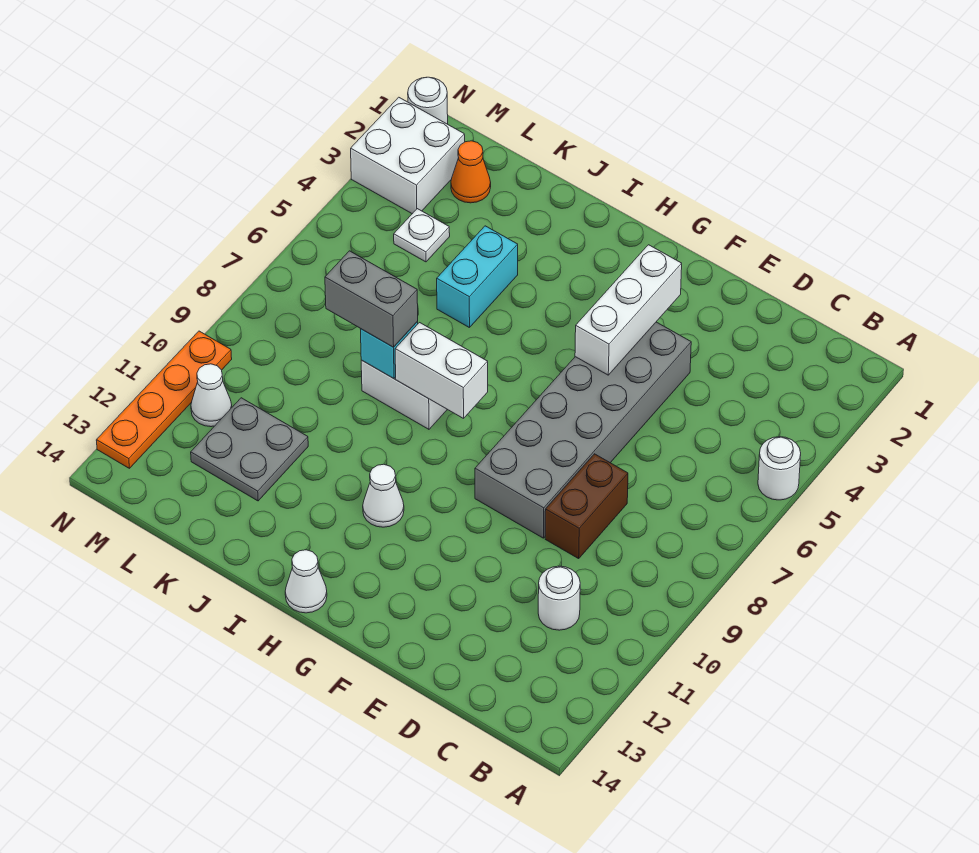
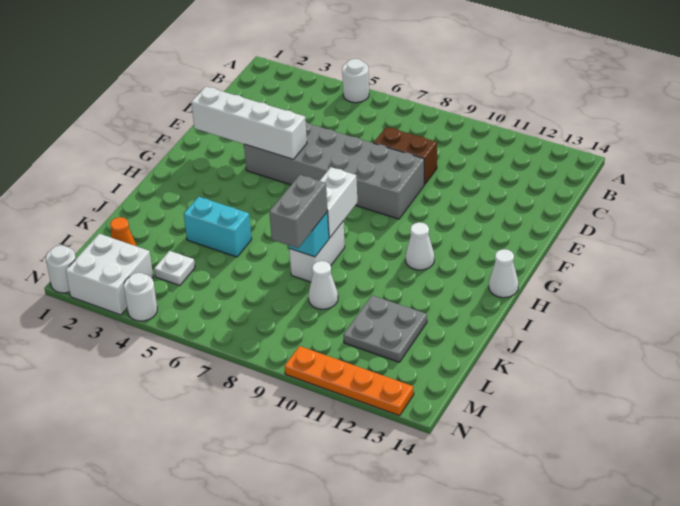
white round brick C11 level 1 -> white round brick N4 level 1
white brick F3:F5 level 2 -> white brick F2:F5 level 2
white cone M11 level 1 -> white cone K9 level 1

